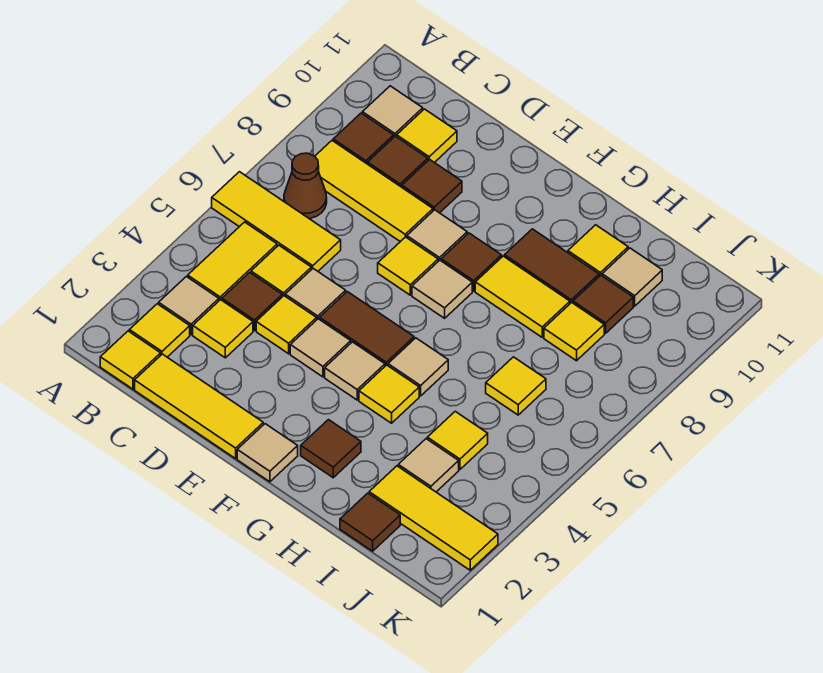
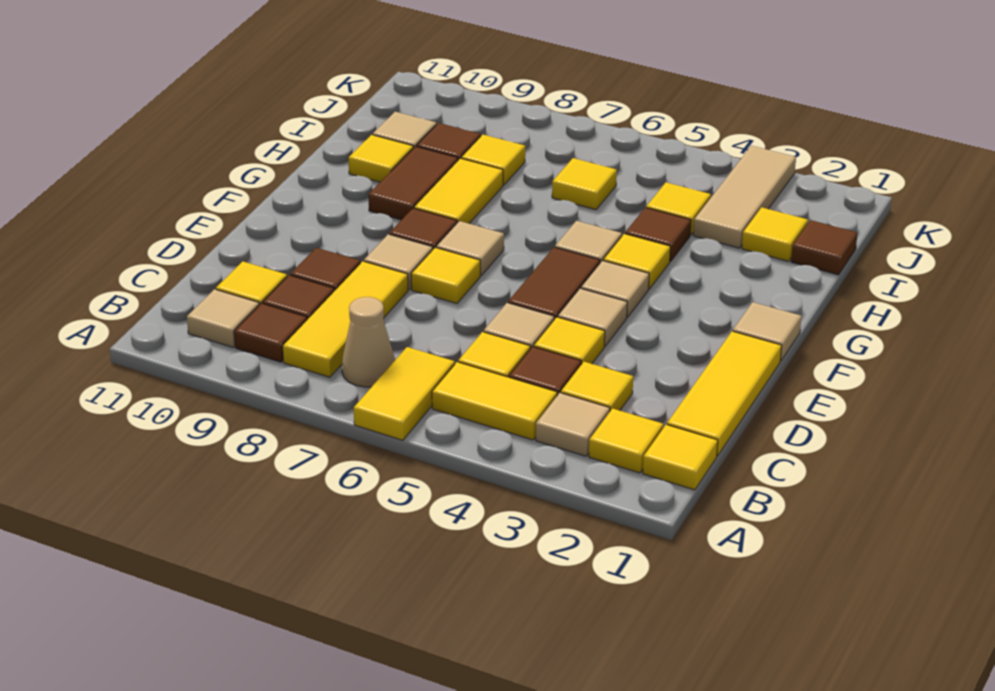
yellow tile A6:C6 level 1 -> yellow tile A6:B6 level 1
brown cone B7 level 1 -> tan cone B7 level 1
brown tile G2 level 1 -> brown tile H4 level 1
yellow tile I2:K2 level 1 -> yellow tile I2 level 1
tan tile I3 level 1 -> tan tile I3:K3 level 1

